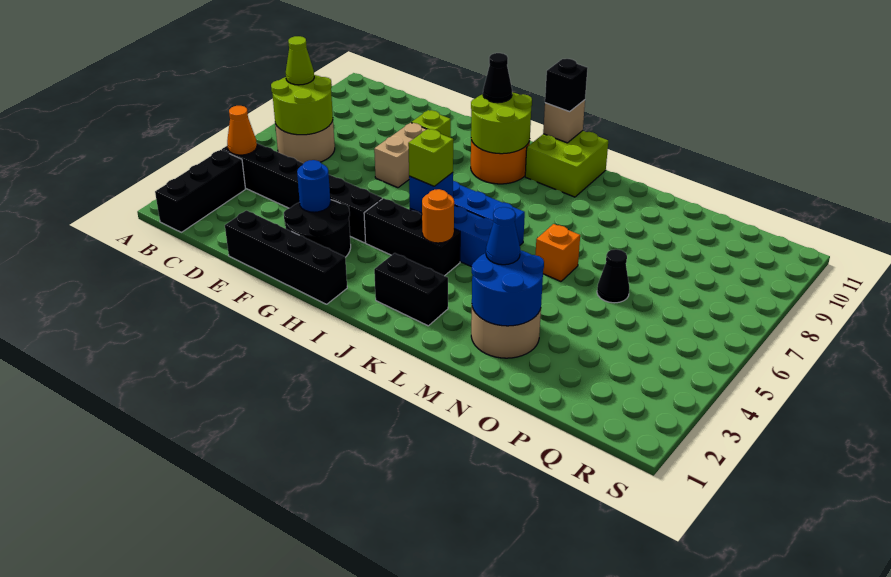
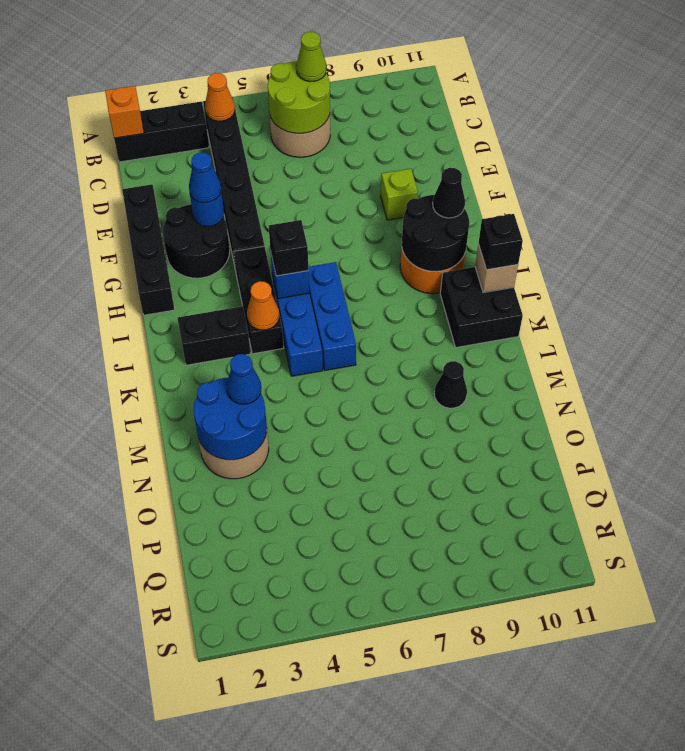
none -> blue cone F3 level 3
tan brick F7:F8 level 1 -> none
lime round brick H9:I10 level 2 -> black round brick H9:I10 level 2
lime brick I5 level 3 -> black brick I5 level 3
black brick J2:K2 level 1 -> black brick J2:J3 level 1
orange round brick J4 level 2 -> orange cone J4 level 2
lime brick J10:K11 level 1 -> black brick J10:K11 level 1
orange brick M6 level 1 -> orange brick B1 level 2
black cone O6 level 1 -> black cone M9 level 1

